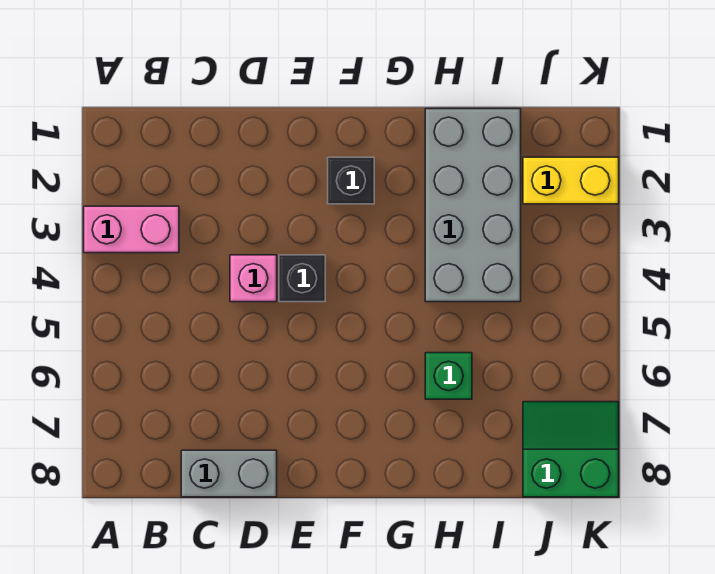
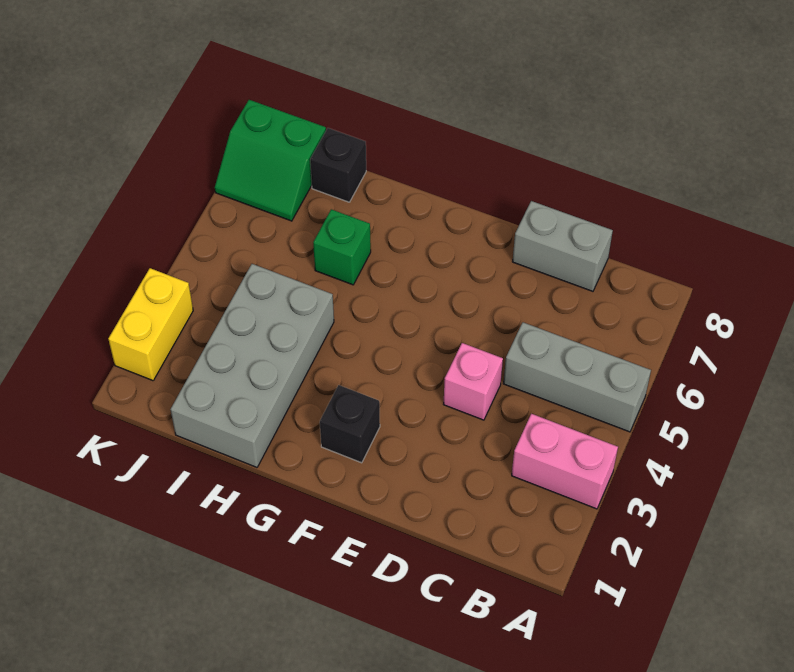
none -> grey brick A5:C5 level 1
black brick E4 level 1 -> black brick I8 level 1
yellow brick J2:K2 level 1 -> yellow brick K2:K3 level 1

